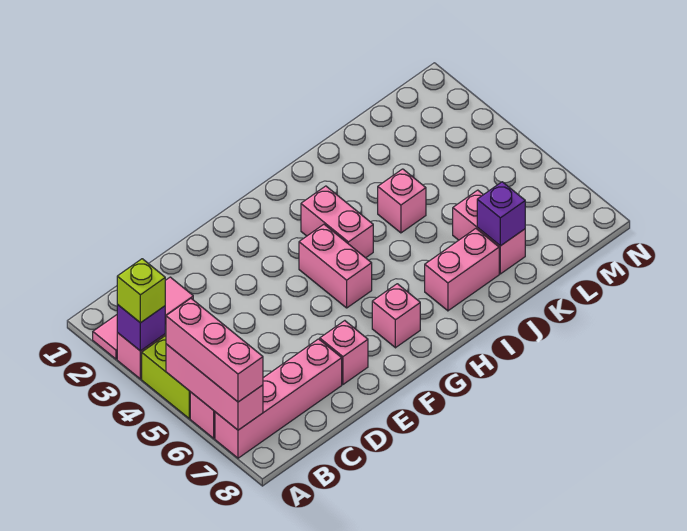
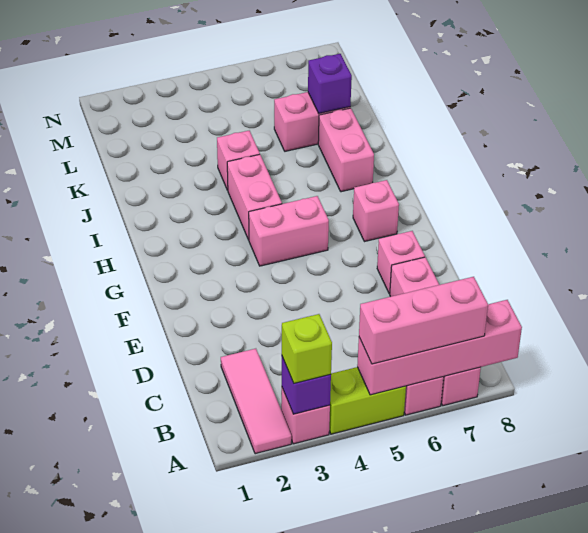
pink brick A5:A7 level 2 -> pink brick A5:A8 level 2
pink brick H3:H4 level 1 -> pink brick H4:I4 level 1

